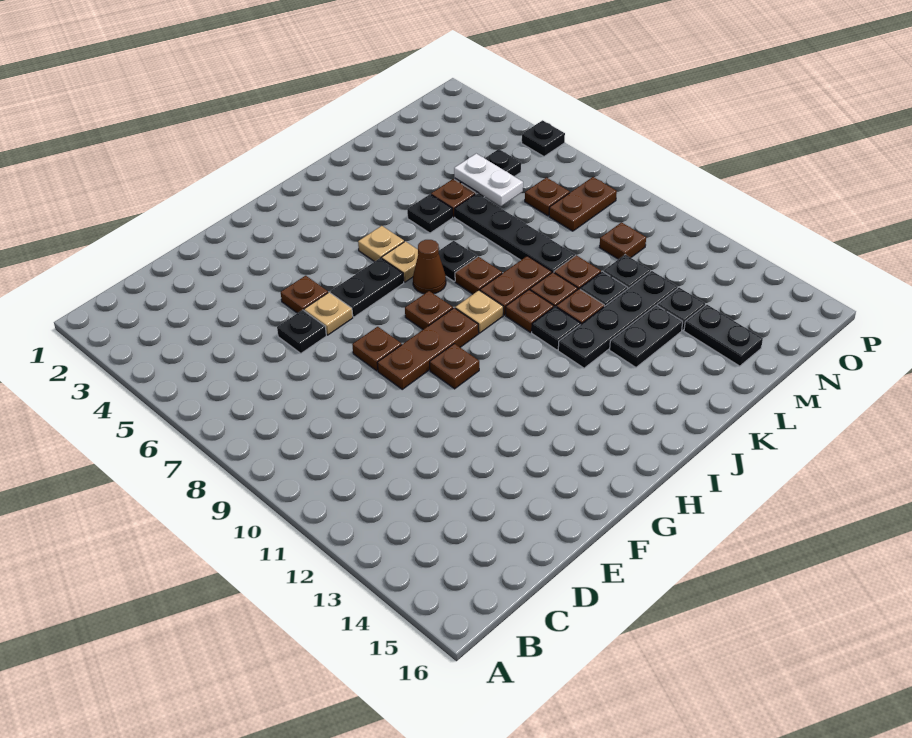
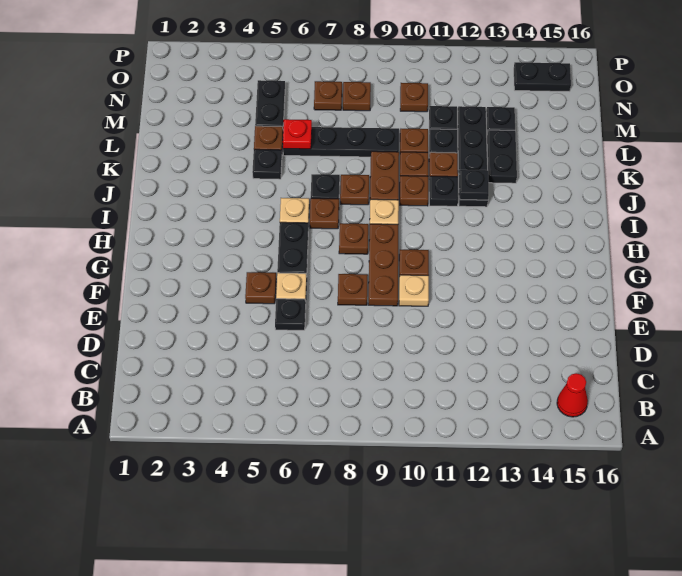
none -> red cone B15 level 1
tan plate I5 level 1 -> tan plate F10 level 1
brown cone I7 level 1 -> brown plate I7 level 1
none -> red plate L6 level 2
white plate M5:M6 level 2 -> none
black plate M14:M15 level 1 -> black plate O14:O15 level 1
brown plate N8:O8 level 1 -> brown plate N8 level 1
black plate P5 level 1 -> black plate J12 level 2

